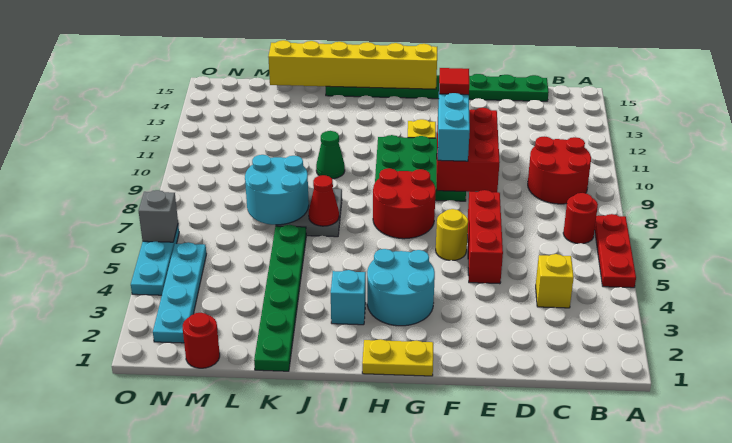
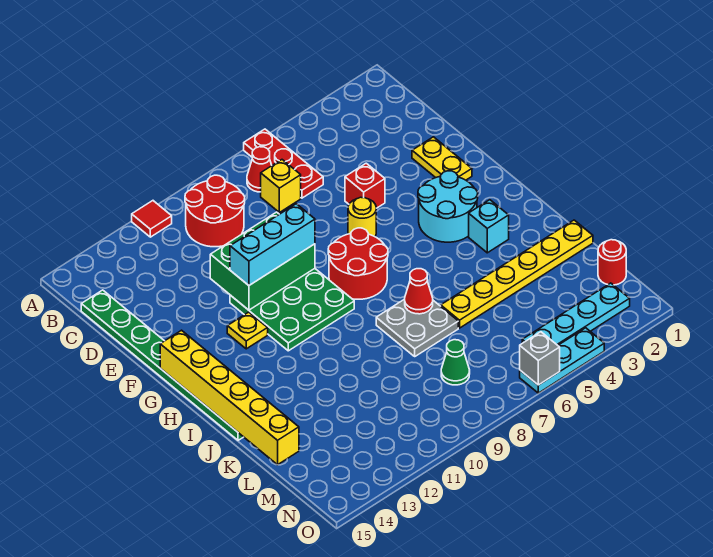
red plate A5:A7 level 1 -> red plate A6:C6 level 1
red round brick B7 level 1 -> red cone B7 level 1
yellow brick C4 level 1 -> yellow brick C7 level 1
red brick E5:E7 level 1 -> red brick E5 level 1
red brick E9:F11 level 2 -> green brick E9:F11 level 2
red tile F11 level 4 -> red tile A11 level 1
yellow plate G1:H1 level 1 -> yellow plate E2:F2 level 1
green cone J10 level 1 -> green cone M8 level 1
green plate K1:K6 level 1 -> yellow plate K1:K6 level 1
cyan round brick K7:L8 level 2 -> none

